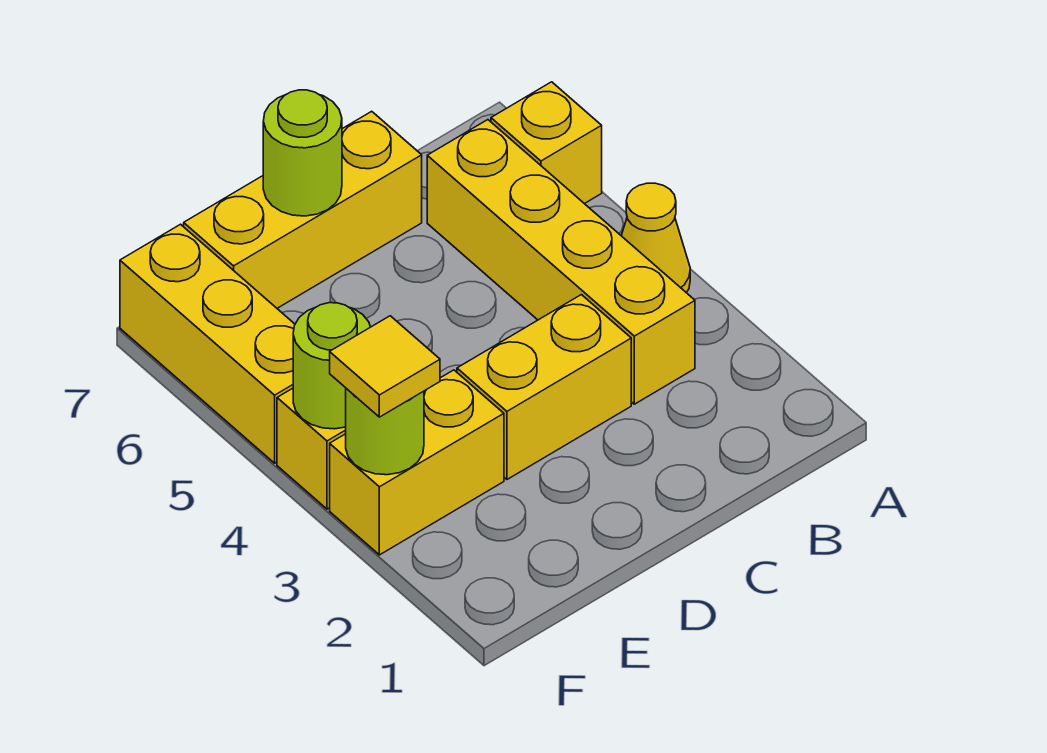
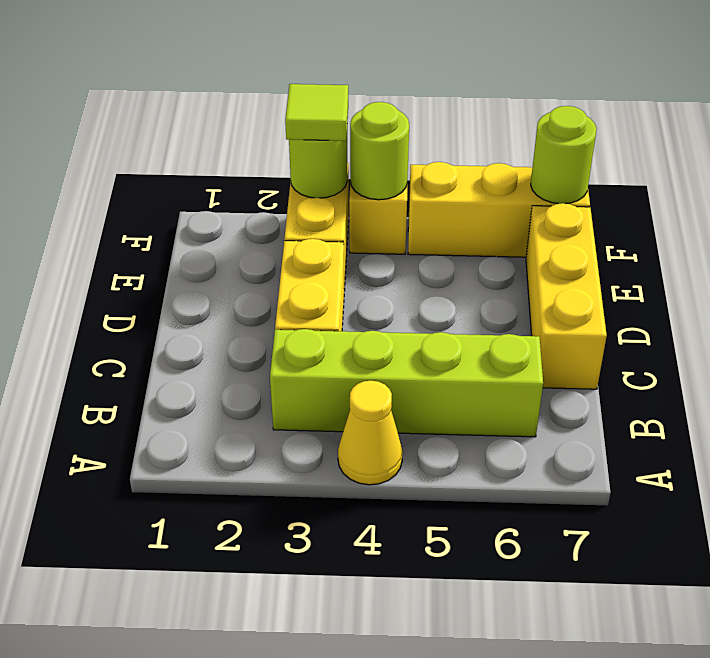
yellow brick A6 level 1 -> none
yellow brick B3:B6 level 1 -> lime brick B3:B6 level 1
lime round brick D7 level 2 -> lime round brick F7 level 2
yellow tile F3 level 3 -> lime tile F3 level 3

